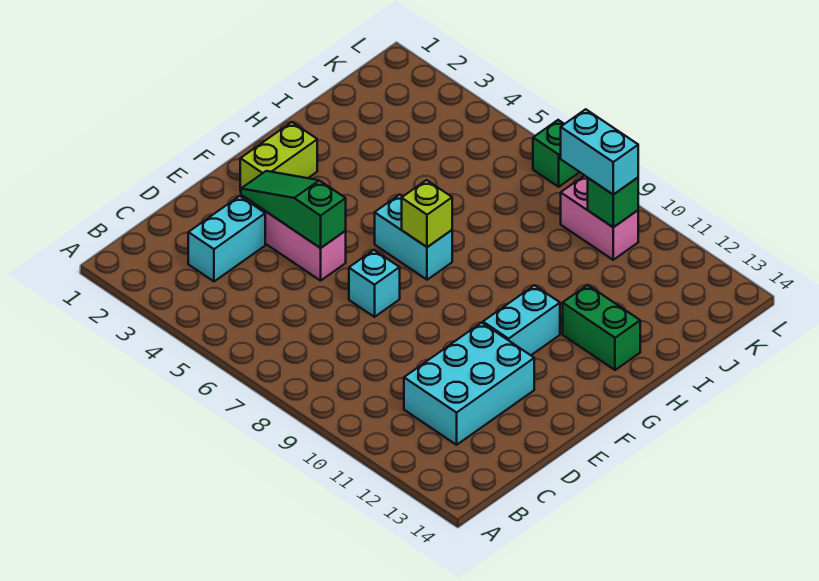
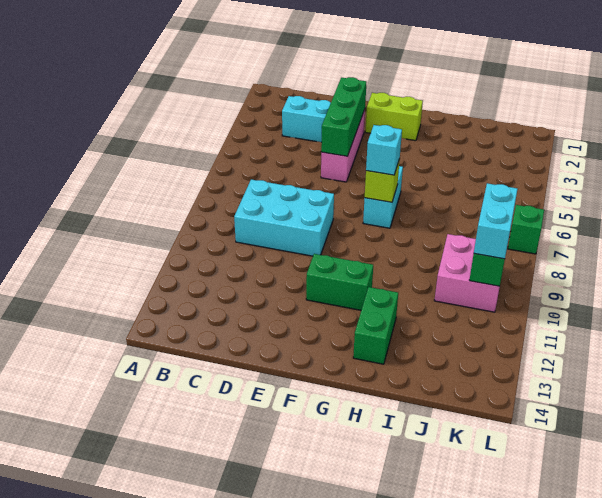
cyan brick C11:E12 level 1 -> cyan brick C8:E9 level 1
green slope E3:E5 level 2 top 5 -> green brick E3:E5 level 2
cyan brick E7 level 1 -> cyan brick G7 level 3
cyan brick F11:G11 level 1 -> green brick F11:G11 level 1
pink brick K9:K10 level 1 -> pink brick J9:K10 level 1

